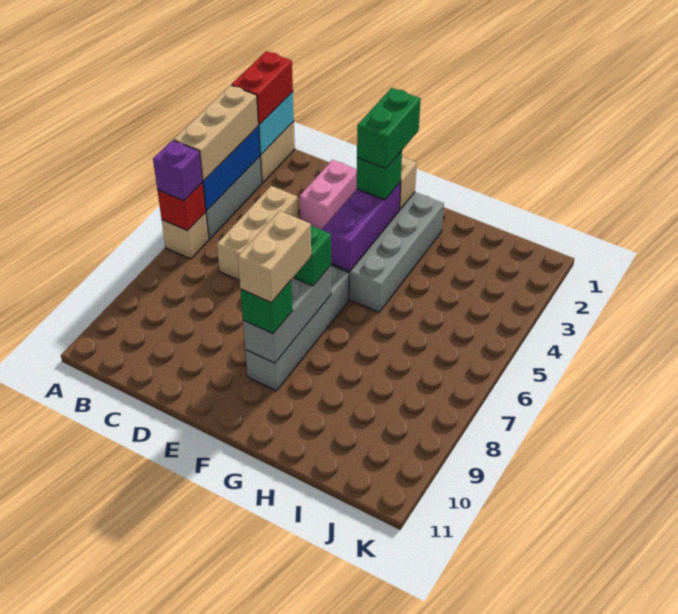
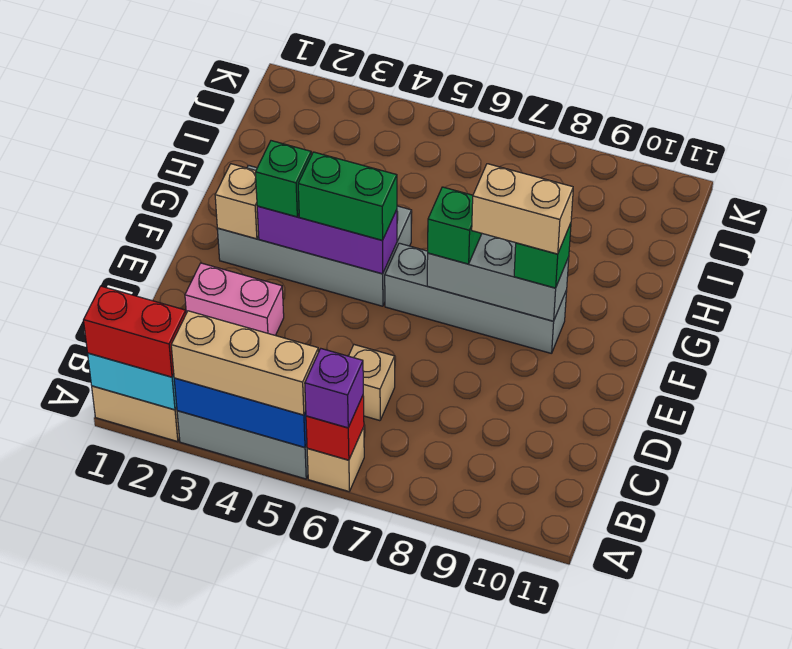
tan brick C4:C6 level 1 -> tan brick C6 level 1
green brick F2:F3 level 4 -> green brick F4:F5 level 3

